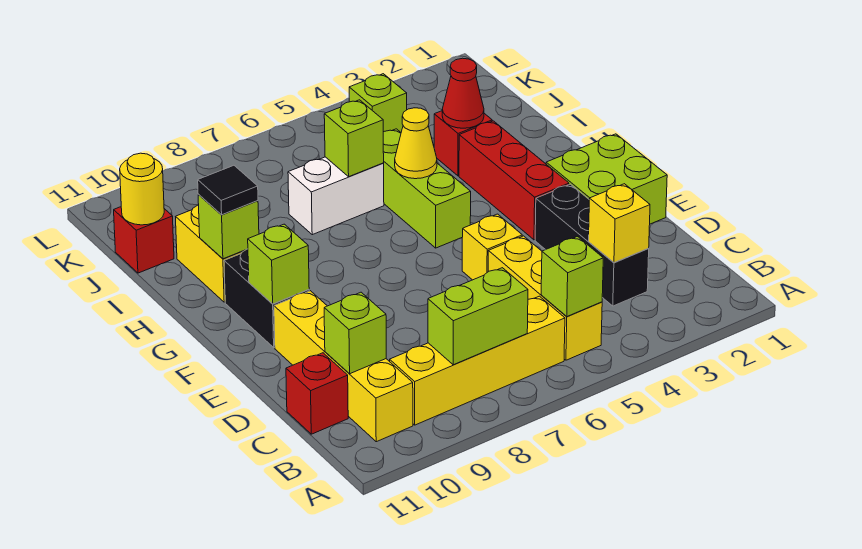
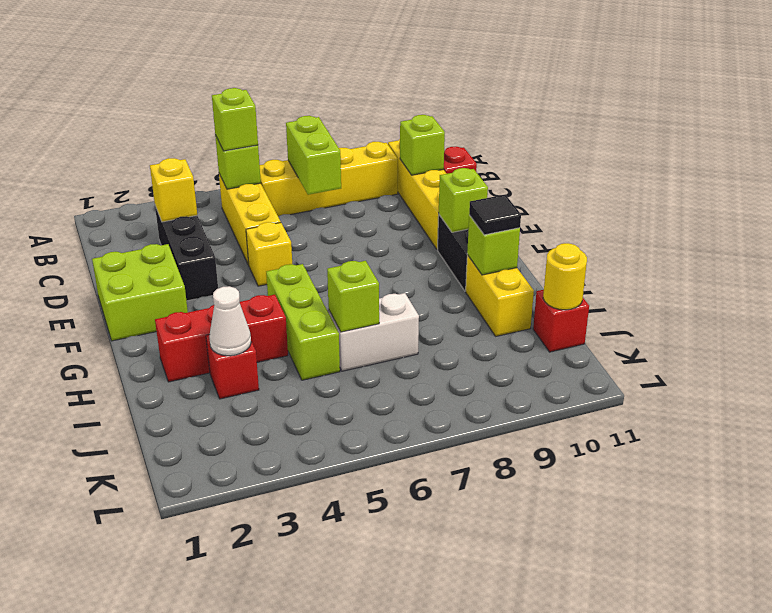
lime brick B7:B8 level 2 -> lime brick B7:C7 level 2
red brick F3:H3 level 1 -> red brick H2:H4 level 1
yellow cone H5 level 2 -> none
red cone I3 level 2 -> white cone I3 level 2
lime brick K4 level 1 -> lime brick B5 level 3

